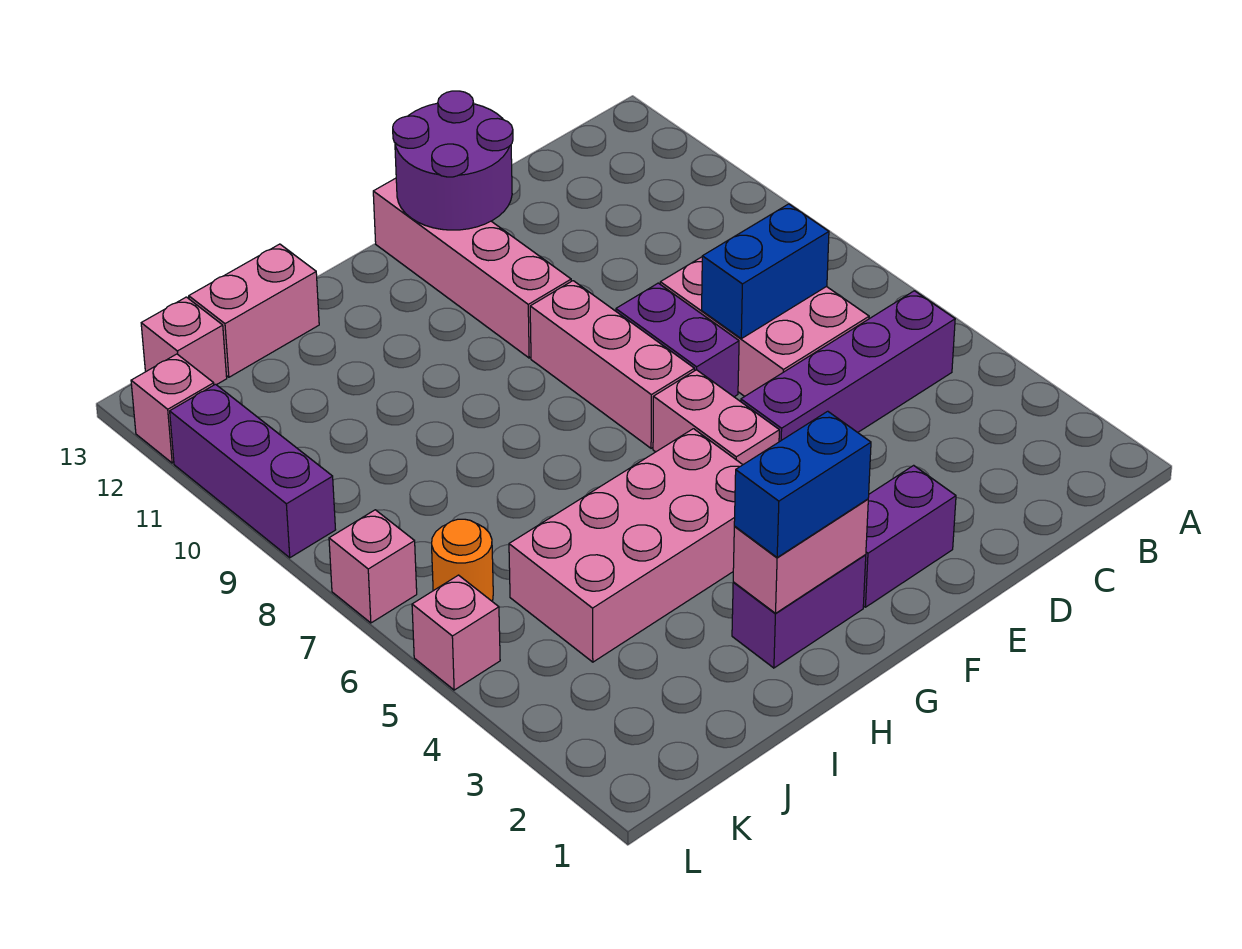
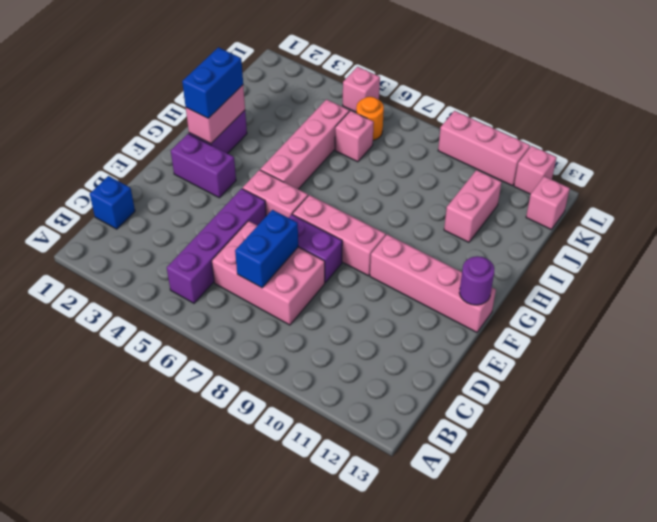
none -> blue brick C1 level 1
purple brick E2:F2 level 1 -> purple brick F2:F3 level 1
purple round brick E12:F13 level 2 -> purple round brick F13 level 2
pink brick G4:J5 level 1 -> pink brick G5:J5 level 1
pink brick I13:J13 level 1 -> pink brick I11:J11 level 1
pink brick L7 level 1 -> pink brick J6 level 1
purple brick L9:L11 level 1 -> pink brick L9:L11 level 1

